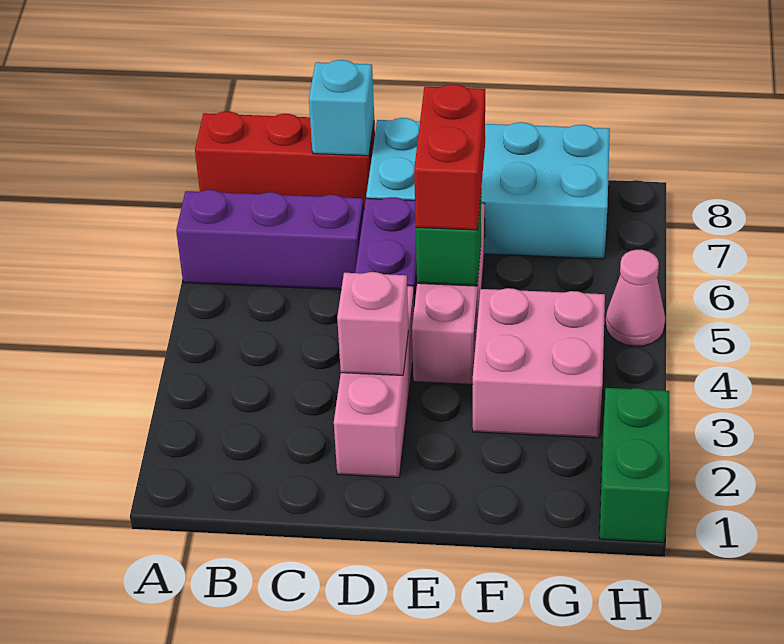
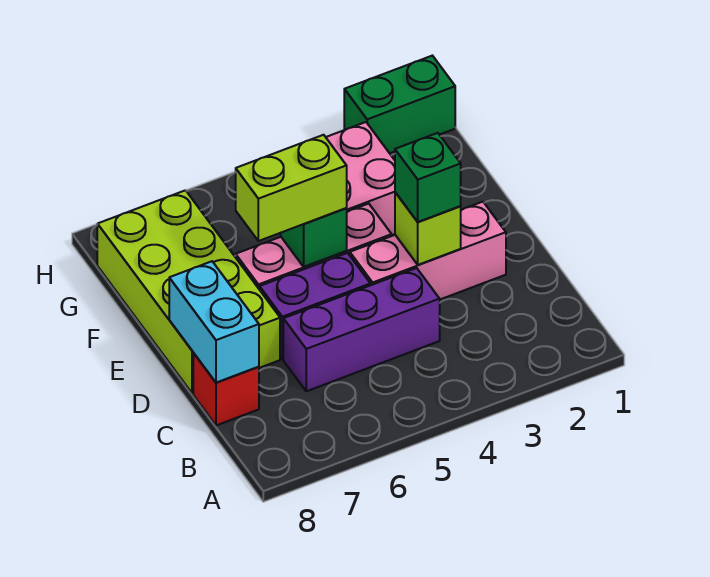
purple brick A6:C6 level 1 -> purple brick C4:C6 level 1
red brick A8:C8 level 1 -> red brick C8 level 1
cyan brick C8 level 2 -> cyan brick C8:D8 level 2
pink brick D3 level 2 -> lime brick D3 level 2
none -> green brick D3 level 3
cyan brick D7:G8 level 1 -> lime brick D7:G8 level 1
red brick E5:E6 level 3 -> lime brick E5:E6 level 3
pink cone H5 level 1 -> none

